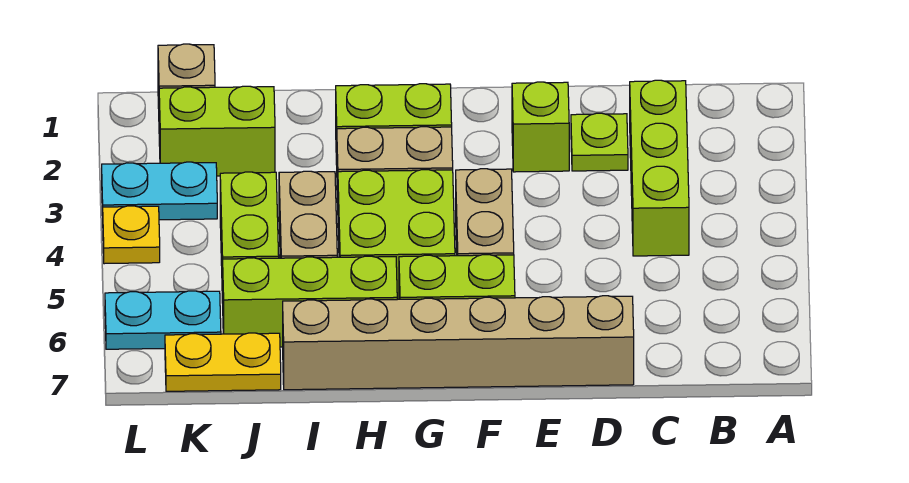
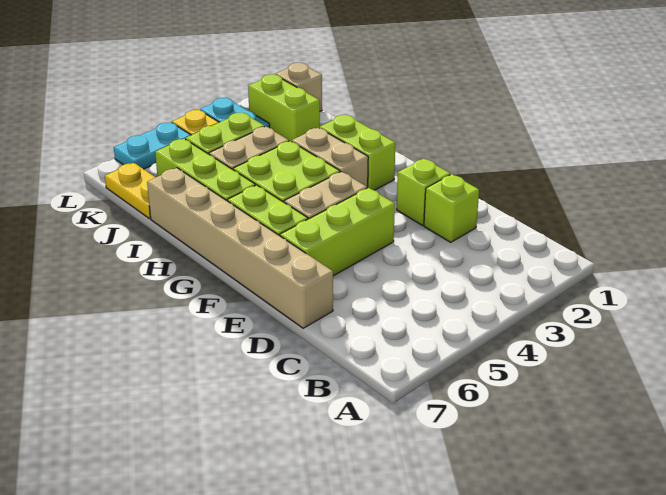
lime brick C2:C4 level 1 -> lime brick E4:E6 level 1
lime plate D2 level 1 -> lime brick D2 level 1
cyan plate K6:L6 level 1 -> cyan plate L5:L6 level 1

